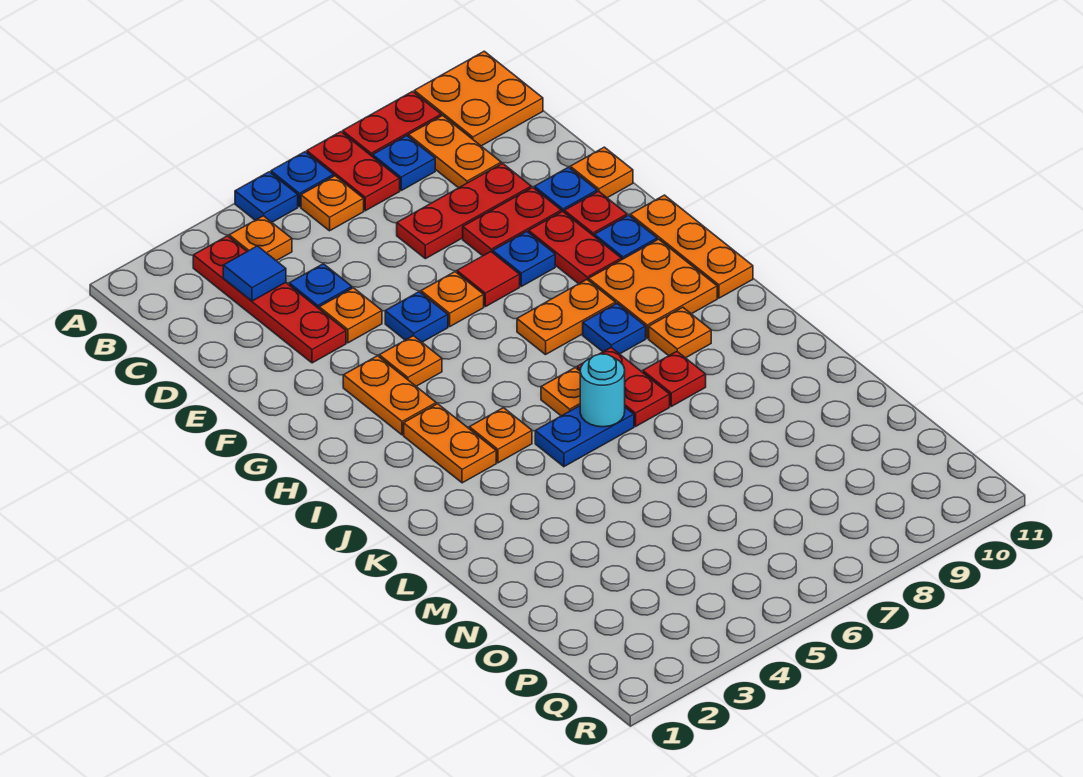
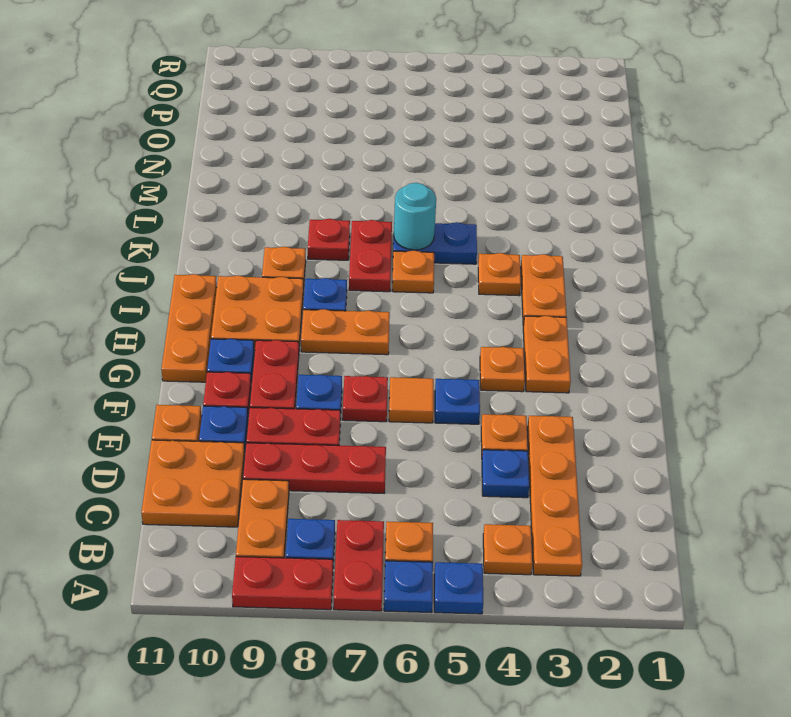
orange plate A10:B11 level 1 -> orange plate C10:D11 level 1
red plate B3:E3 level 1 -> orange plate B3:E3 level 1
blue tile C3 level 2 -> none
orange plate F6 level 1 -> orange tile F6 level 1
red tile F7 level 1 -> red plate F7 level 1

